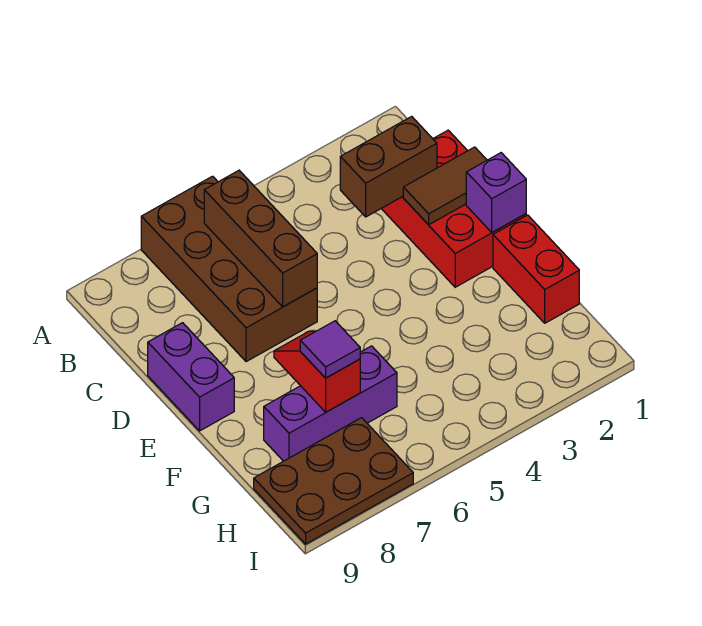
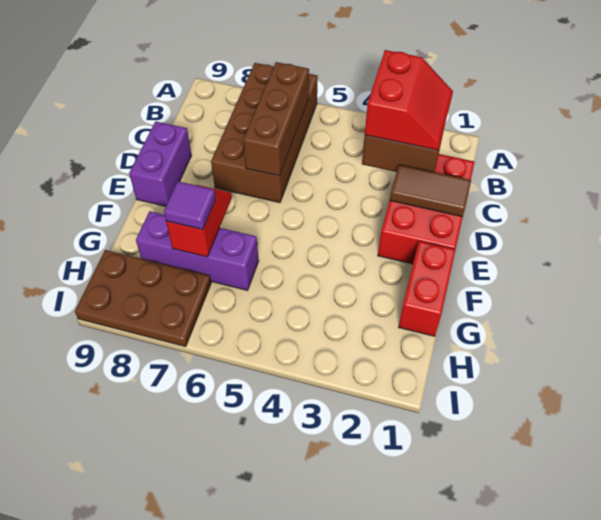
none -> red slope B2:C3 level 3 top 3
purple brick E1 level 2 -> none

